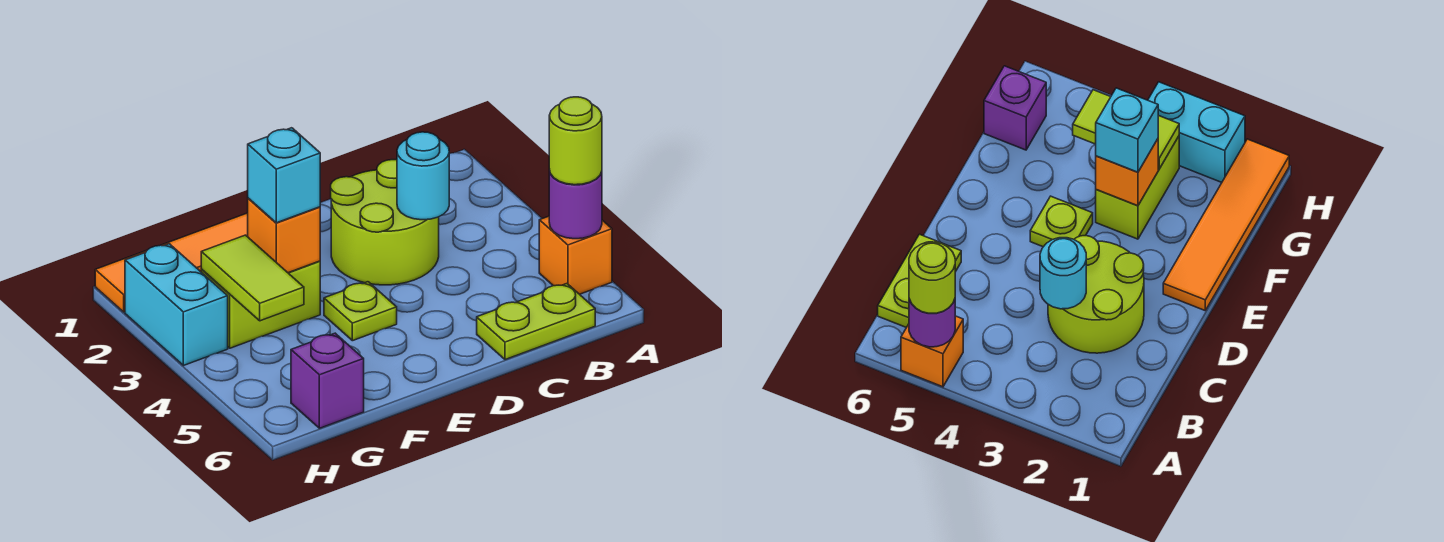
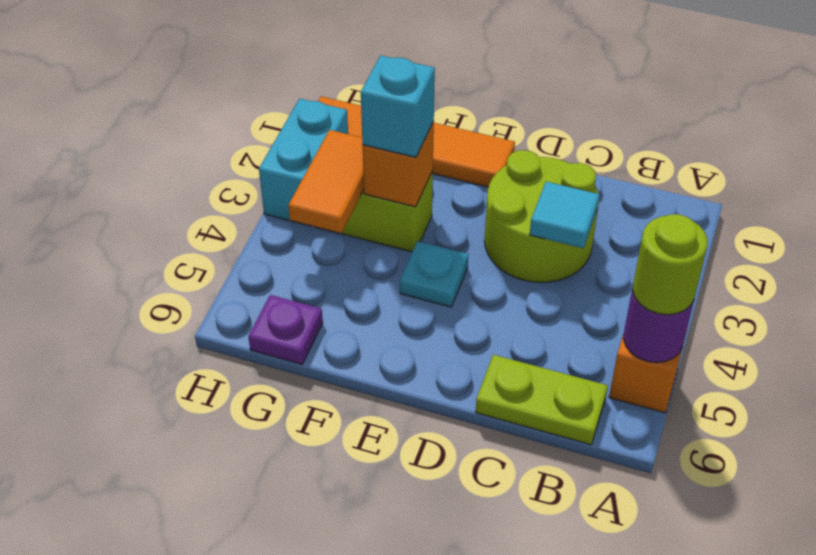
cyan round brick C3 level 2 -> cyan tile C3 level 2
lime plate E4 level 1 -> cyan plate E4 level 1
lime tile G3:G4 level 2 -> orange tile G3:G4 level 2
purple brick G6 level 1 -> purple plate G6 level 1

